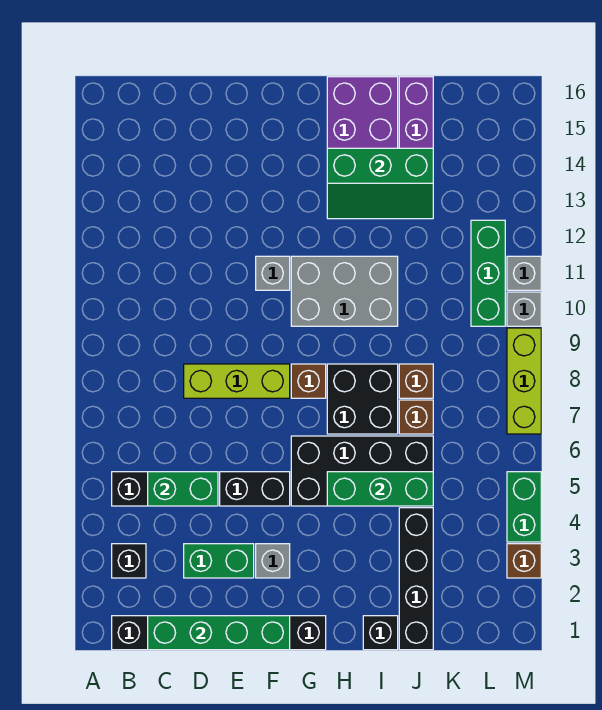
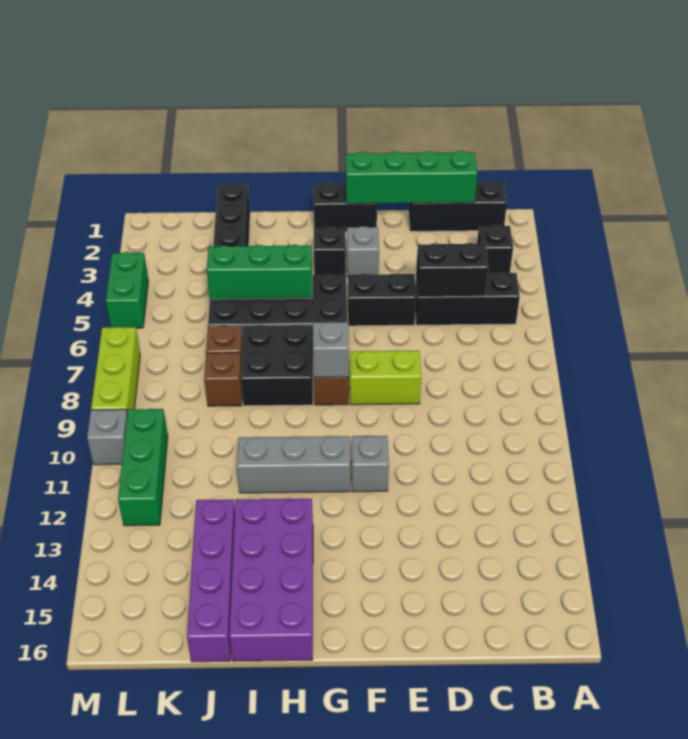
green brick C5:D5 level 2 -> black brick C5:D5 level 2
green brick D3:E3 level 1 -> none
lime brick D8:F8 level 1 -> lime brick E8:F8 level 1
grey brick G10:I11 level 1 -> grey brick G11:I11 level 1
green slope H13:J14 level 2 top 14 -> none
black brick I1 level 1 -> black brick G3 level 1
brown brick M3 level 1 -> none
grey brick M11 level 1 -> grey brick G8 level 2

